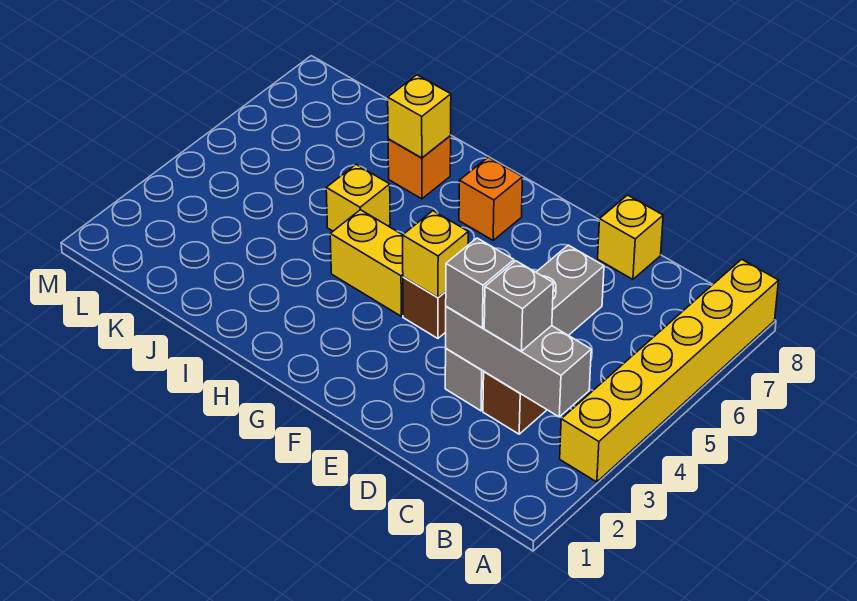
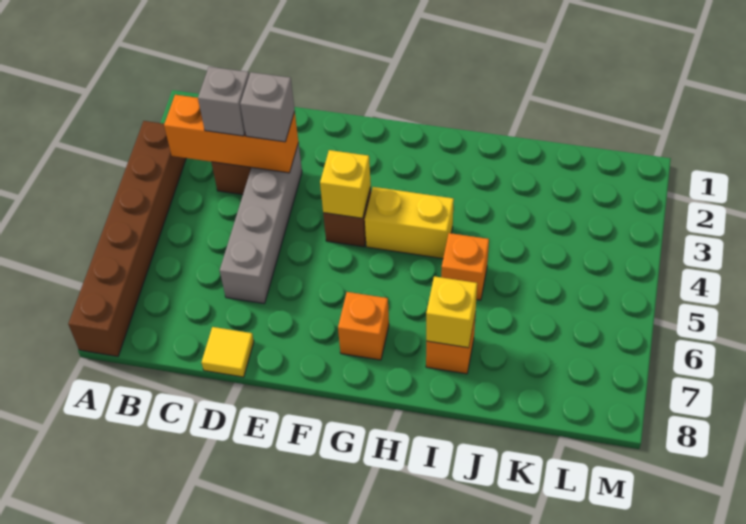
yellow brick A3:A8 level 1 -> brown brick A3:A8 level 1
grey brick B3:D3 level 2 -> orange brick B3:D3 level 2
yellow brick D8 level 1 -> yellow tile D8 level 1
yellow brick I5 level 1 -> orange brick I5 level 1

